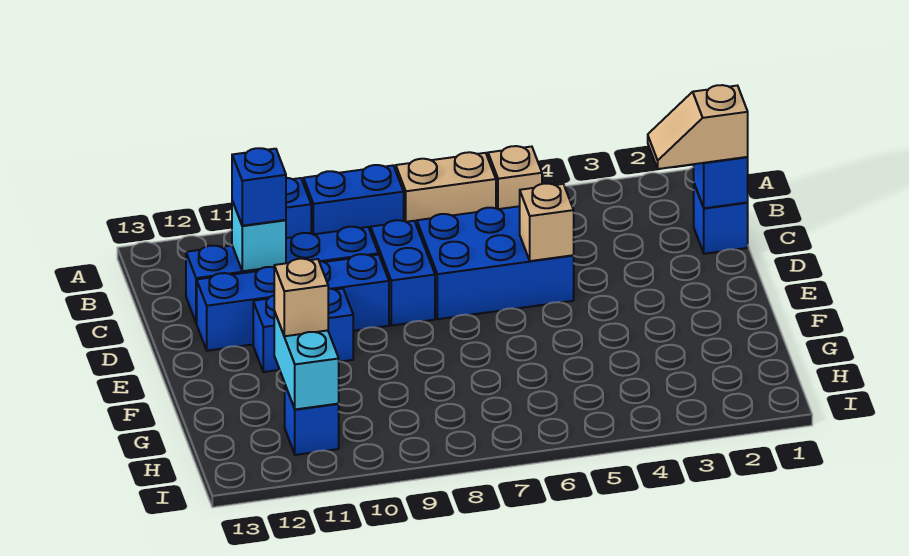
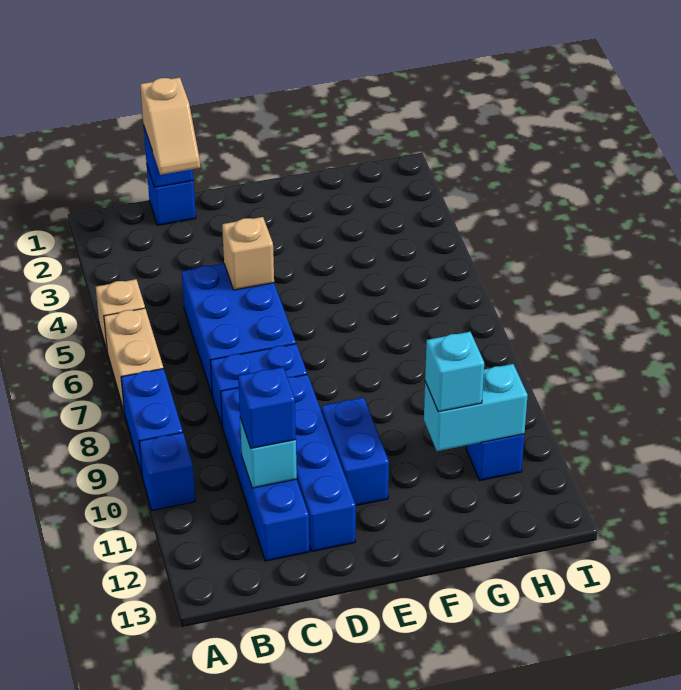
tan brick G11 level 3 -> cyan brick G11 level 3

